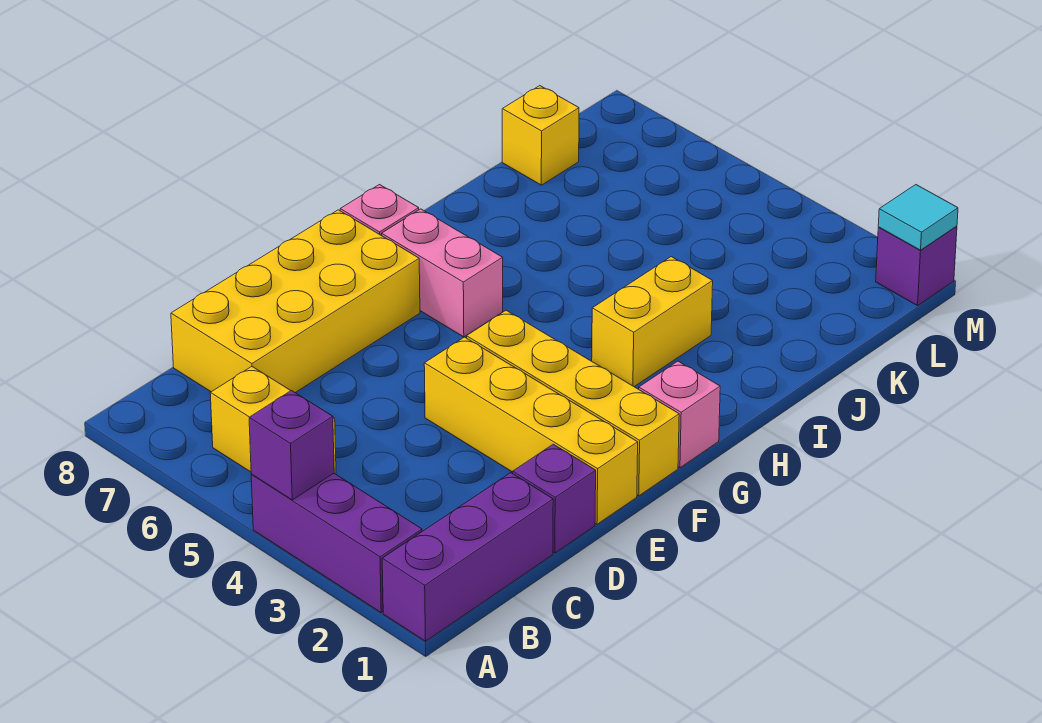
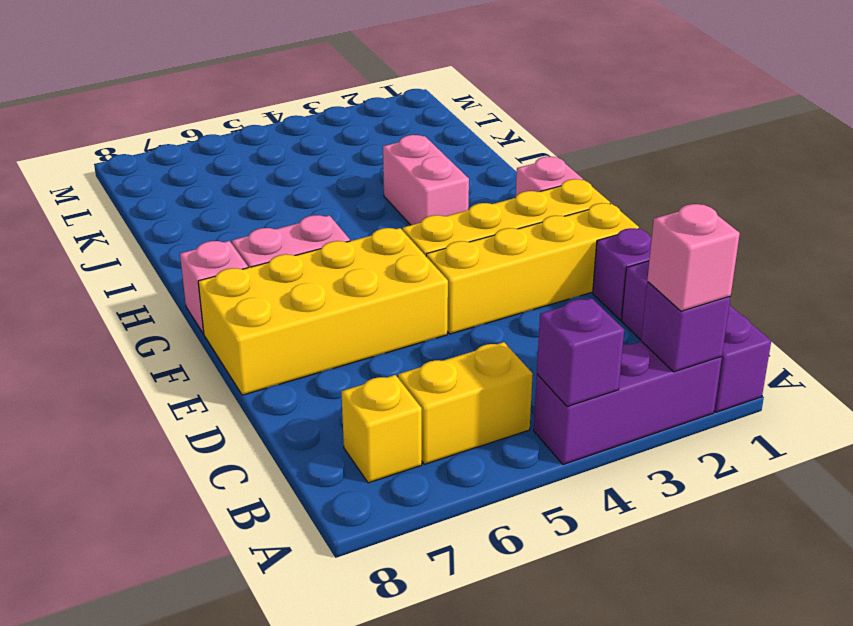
none -> pink brick A2 level 3
yellow brick C7:F8 level 1 -> yellow brick E5:F8 level 1
yellow brick H3:I3 level 1 -> pink brick H3:I3 level 1
yellow brick K8 level 1 -> yellow brick B7 level 1
purple brick M1 level 1 -> purple brick A2 level 2
cyan tile M1 level 2 -> none

